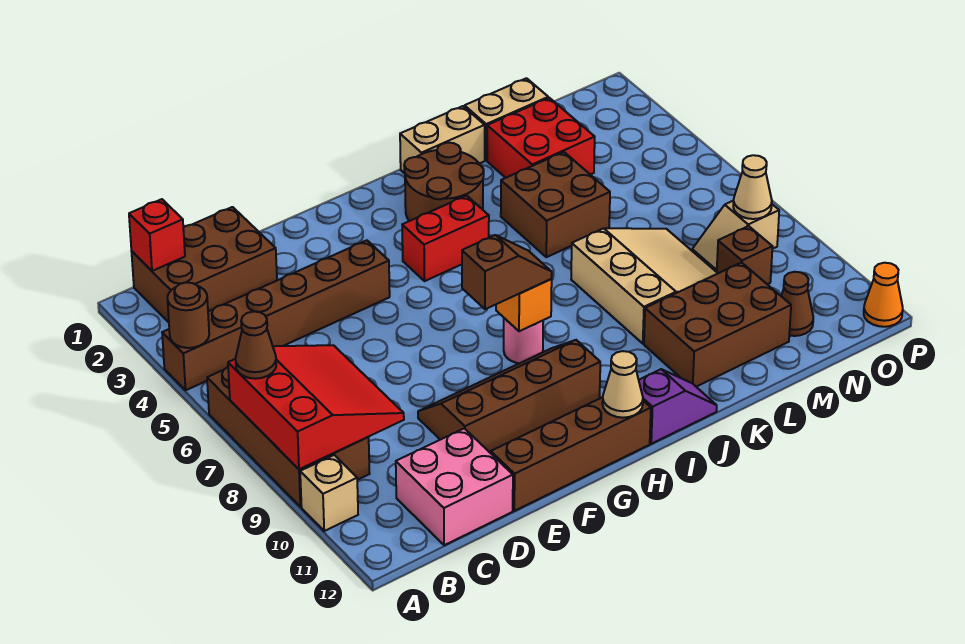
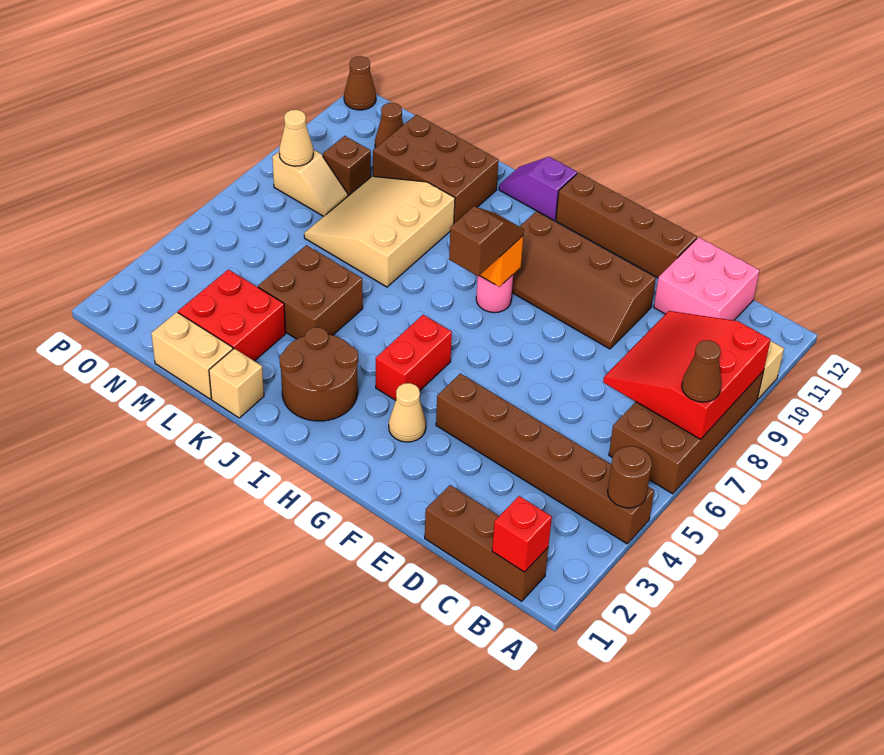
brown brick B1:D2 level 1 -> brown brick B1:D1 level 1
brown slope G8:H8 level 3 top G -> brown slope H7:H8 level 3 top 7
red brick H4:I4 level 1 -> red brick H4:H5 level 1
tan cone H12 level 2 -> tan cone G3 level 1
tan brick J1:K1 level 1 -> tan brick K1 level 1
orange cone P12 level 1 -> brown cone P12 level 1

